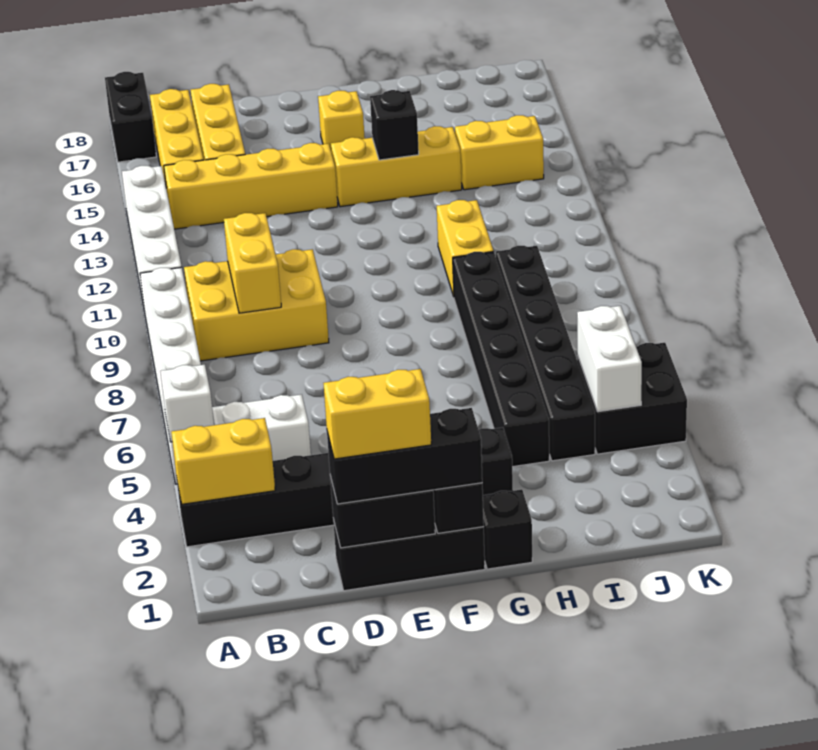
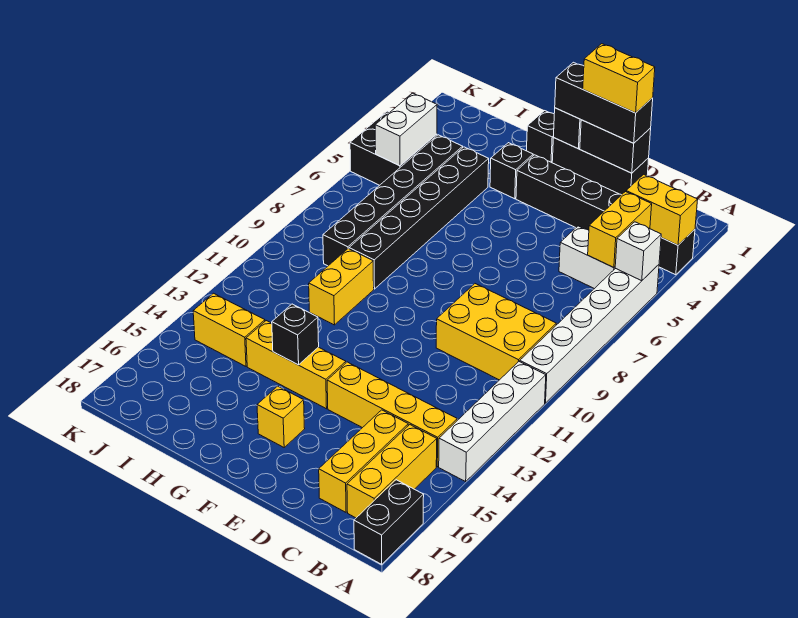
yellow brick C9:C10 level 2 -> yellow brick B4:B5 level 2

